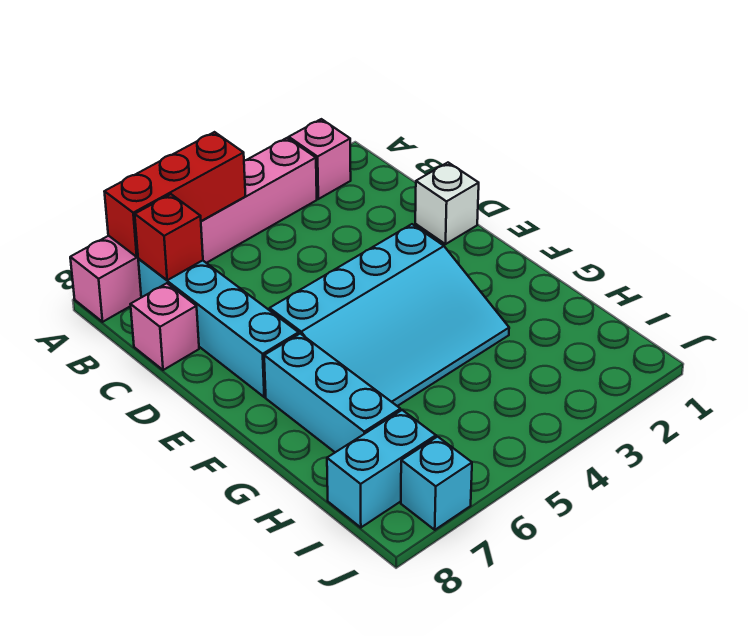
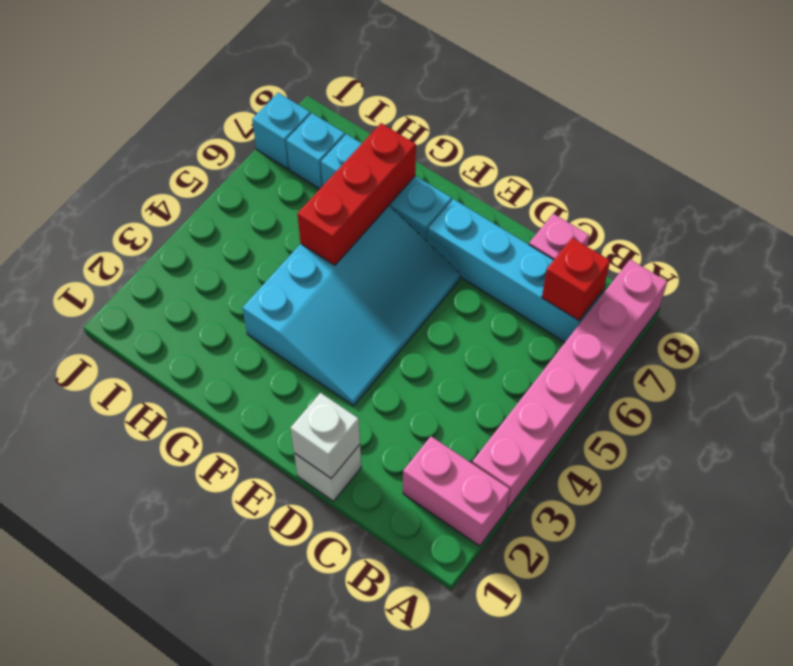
pink brick A2 level 1 -> pink brick A2:B2 level 1
red brick A5:A7 level 2 -> red brick G5:G7 level 2
none -> white brick D1 level 2
cyan slope E3:G6 level 1 top E -> cyan slope E3:G6 level 1 top G
cyan brick I7:I8 level 1 -> cyan brick I7 level 1

